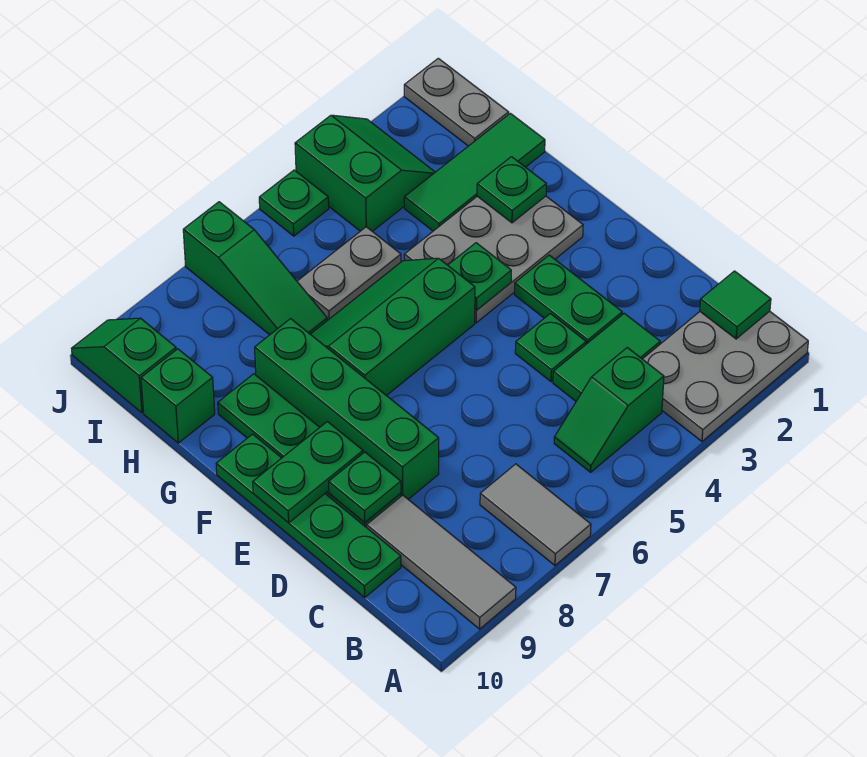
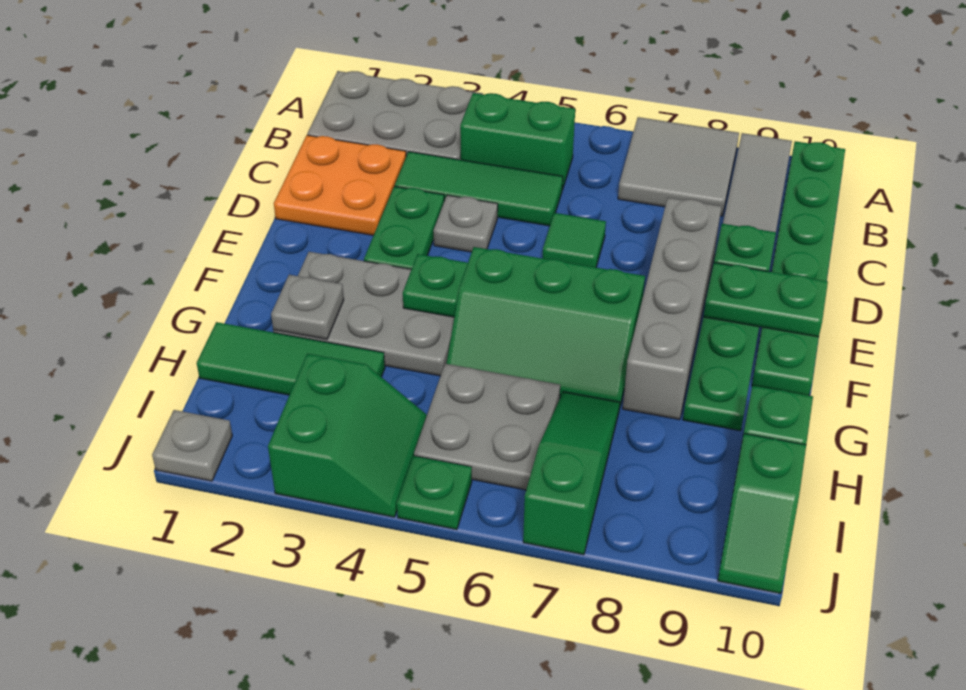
grey tile A7:B7 level 1 -> grey tile A7:B8 level 1
green tile B1 level 2 -> green tile D6 level 1
green slope B4:B5 level 1 top 4 -> green brick B4:B5 level 1
none -> orange plate C1:D2 level 1
green tile C3:C4 level 1 -> green tile C3:C5 level 1
green plate C10:F10 level 1 -> green plate A10:F10 level 1
green plate D4 level 1 -> grey plate D4 level 1
green brick D8:G8 level 1 -> grey brick D8:G8 level 1
green plate G2 level 2 -> grey plate G2 level 2
grey plate H5:H6 level 1 -> grey plate H5:I6 level 1
grey plate I1:J1 level 1 -> grey plate J1 level 1
green slope I3:J4 level 1 top 4 -> green slope I3:J4 level 1 top 3

